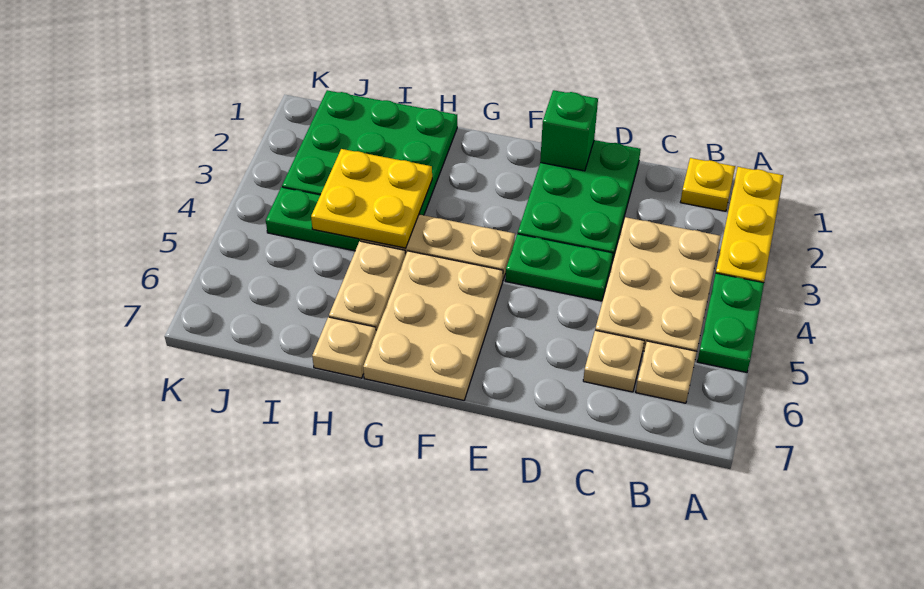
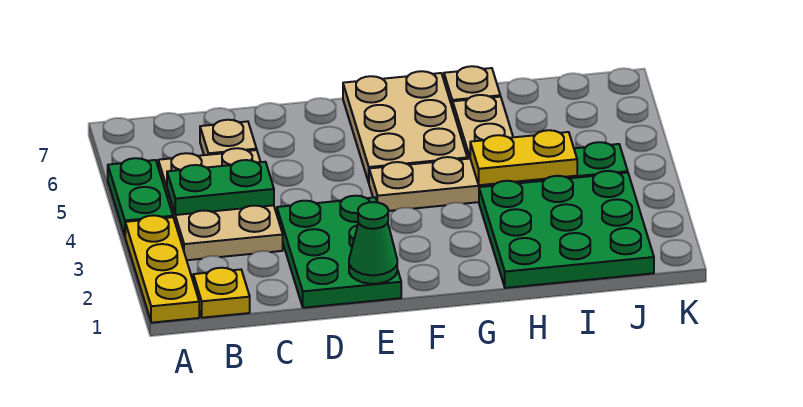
tan plate B6 level 1 -> none
green plate D4:E4 level 1 -> green plate B4:C4 level 2
green brick E1 level 2 -> green cone E1 level 2
yellow plate H3:I4 level 2 -> yellow plate H4:I4 level 2

